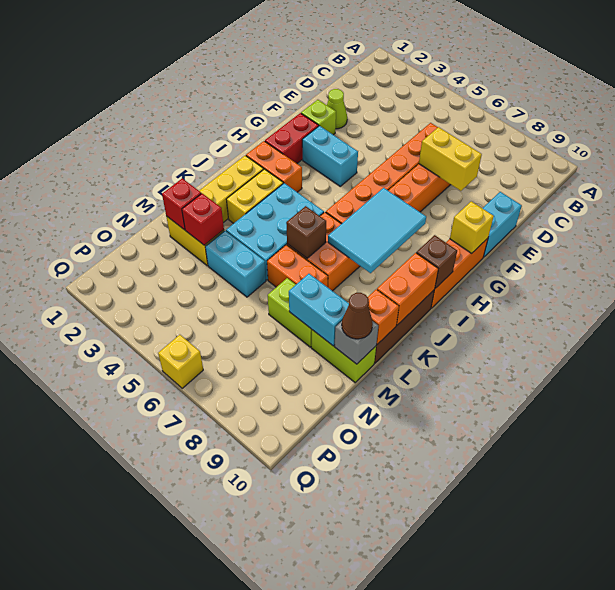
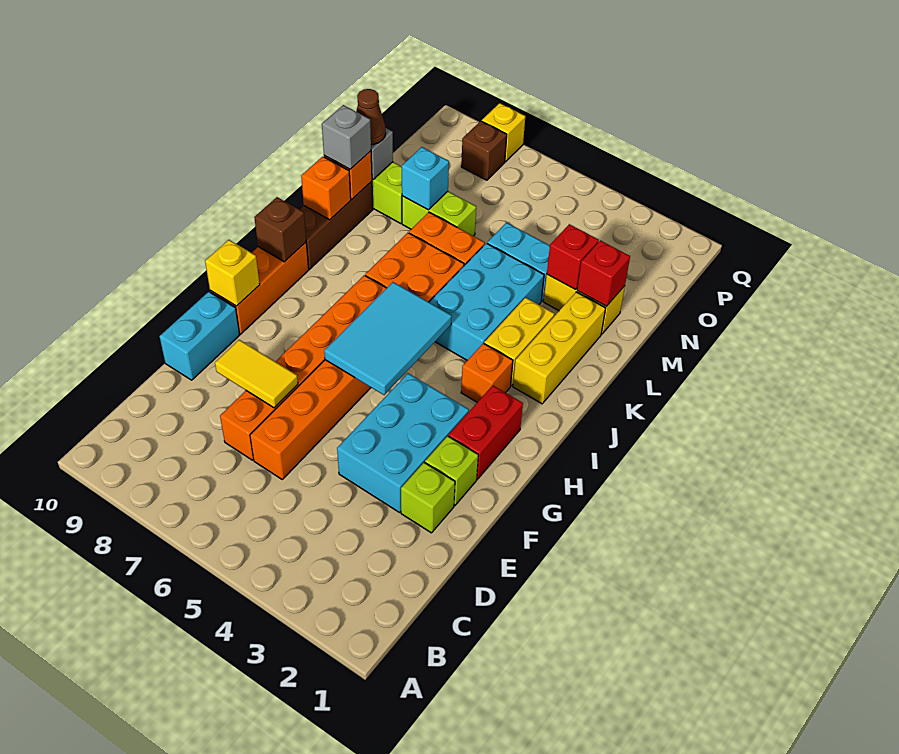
lime cone E2 level 1 -> lime brick E2 level 1
yellow brick E7:E8 level 2 -> yellow tile E7:E8 level 2
cyan brick G3:G4 level 1 -> cyan brick E3:G4 level 1
cyan tile H7:J8 level 2 -> cyan tile G5:I6 level 2
orange brick I2:I3 level 1 -> orange brick I3 level 1
orange brick J10:K10 level 2 -> orange brick K10 level 2
brown brick K6 level 2 -> brown brick P8 level 1
none -> grey brick L10 level 3
cyan brick M8:M9 level 2 -> cyan brick M8 level 2
yellow brick Q6 level 1 -> yellow brick Q8 level 1

